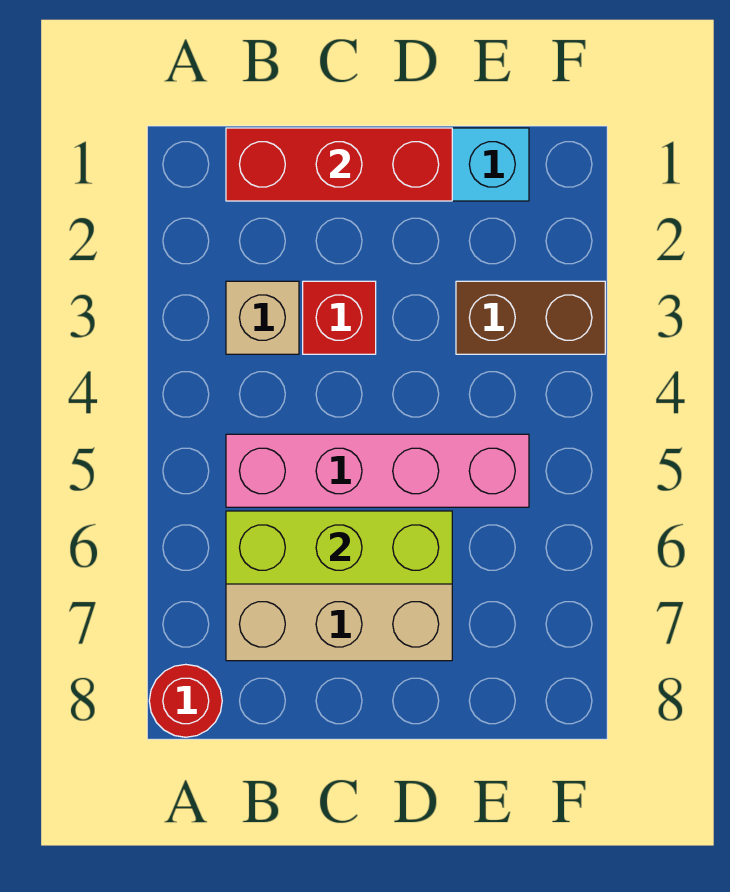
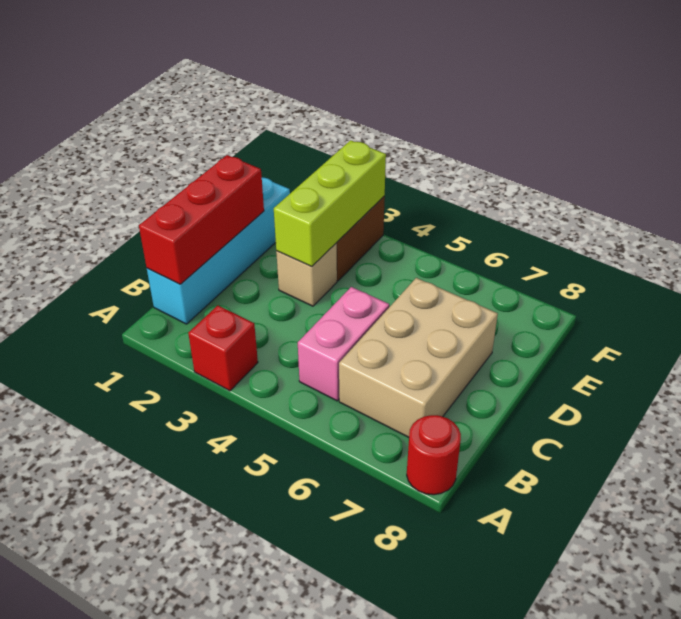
tan brick B3 level 1 -> tan brick D3 level 1
pink brick B5:E5 level 1 -> pink brick B5:C5 level 1
lime brick B6:D6 level 2 -> lime brick D3:F3 level 2
red brick C3 level 1 -> red brick A3 level 1

